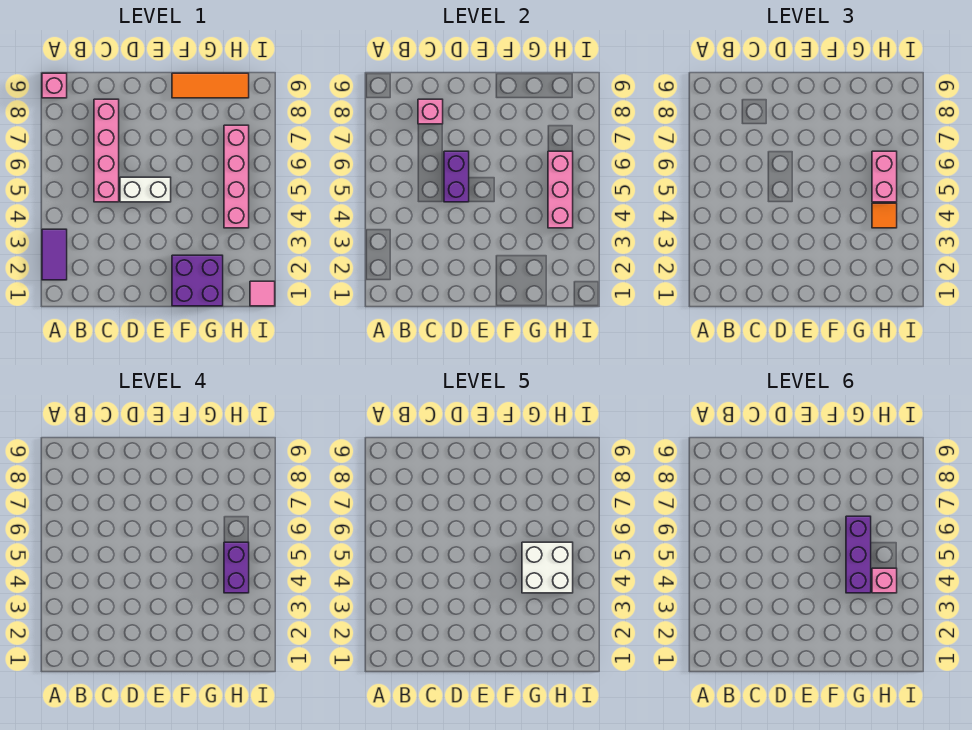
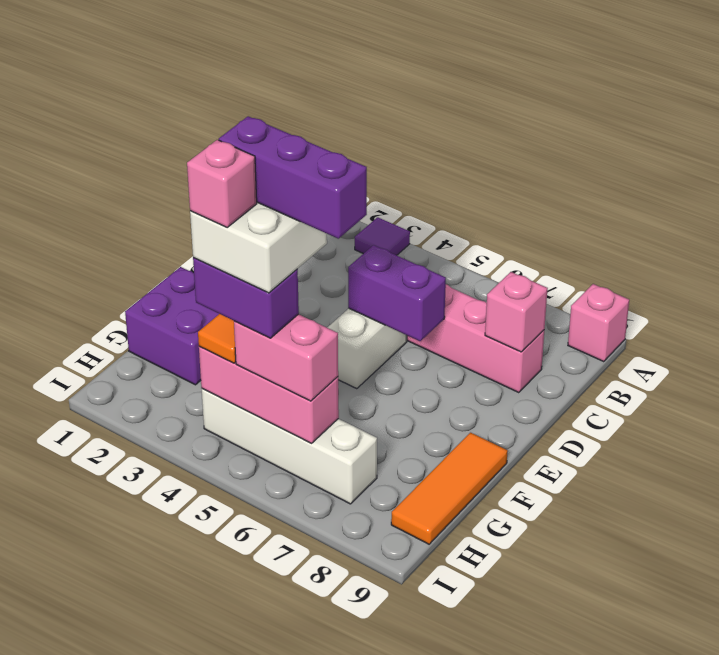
purple tile A2:A3 level 1 -> purple tile A3 level 1
pink brick H4:H7 level 1 -> white brick H4:H7 level 1
pink tile I1 level 1 -> none

